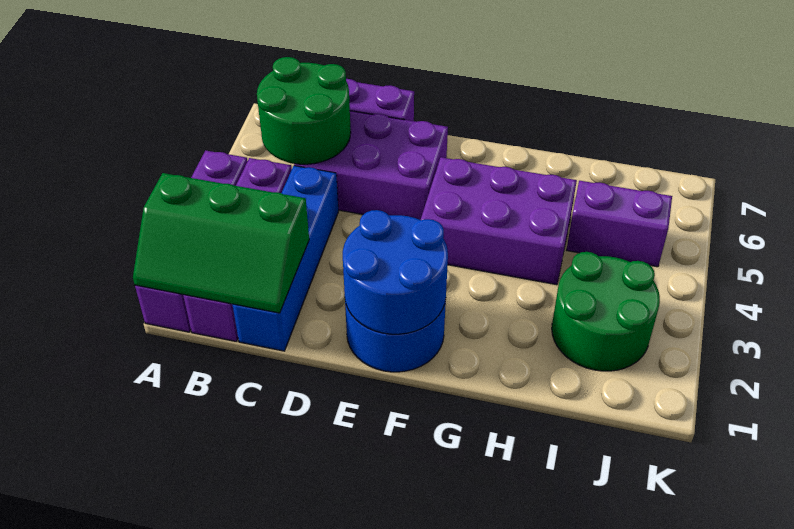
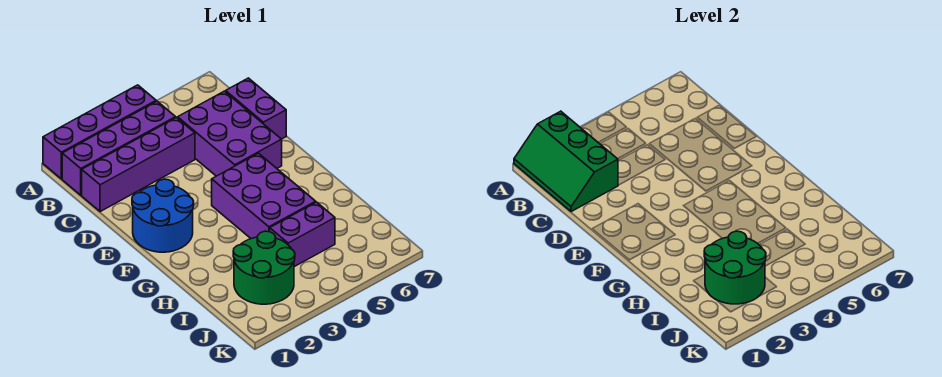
green round brick B5:C6 level 2 -> green round brick I2:J3 level 2
blue brick C1:C4 level 1 -> purple brick C1:C4 level 1
blue round brick E1:F2 level 2 -> none
purple brick I5:J5 level 1 -> purple brick I4:I5 level 1

